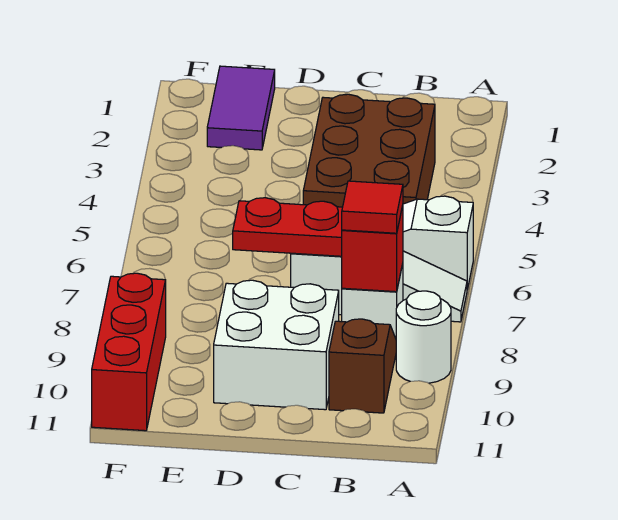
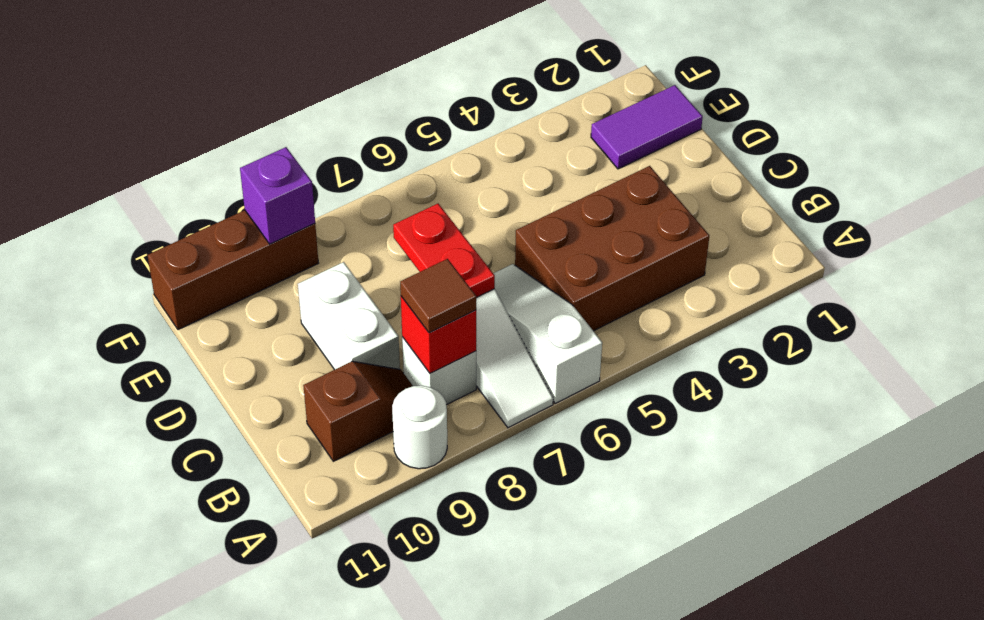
red tile B8 level 3 -> brown tile B8 level 3
white brick C9:D10 level 1 -> white brick C9:D9 level 1
red brick F9:F11 level 1 -> brown brick F9:F11 level 1
none -> purple brick F9 level 2

